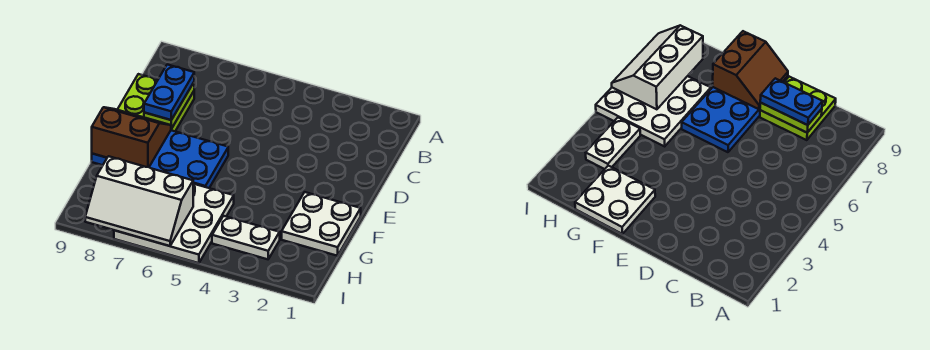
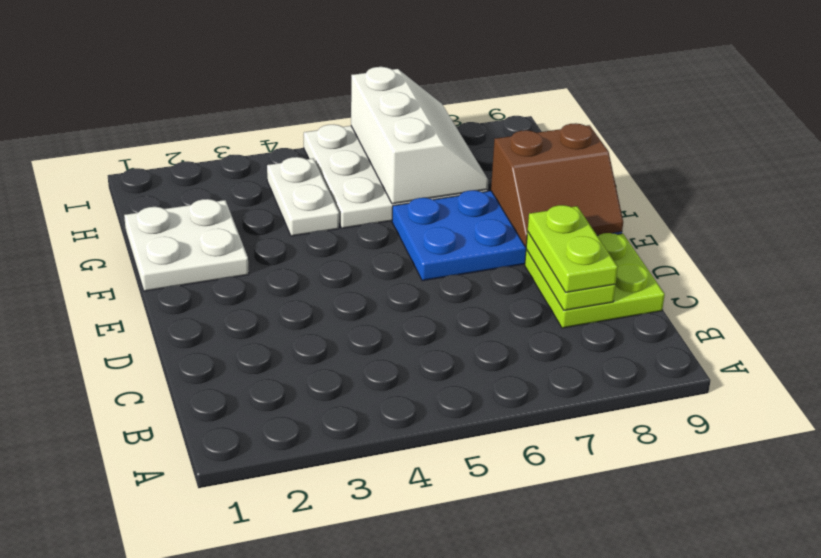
blue plate C8:D8 level 3 -> lime plate C8:D8 level 3
white plate H3:H4 level 1 -> white plate G4:H4 level 1
white slope H6:I8 level 2 top H -> white slope G6:I7 level 2 top 6

